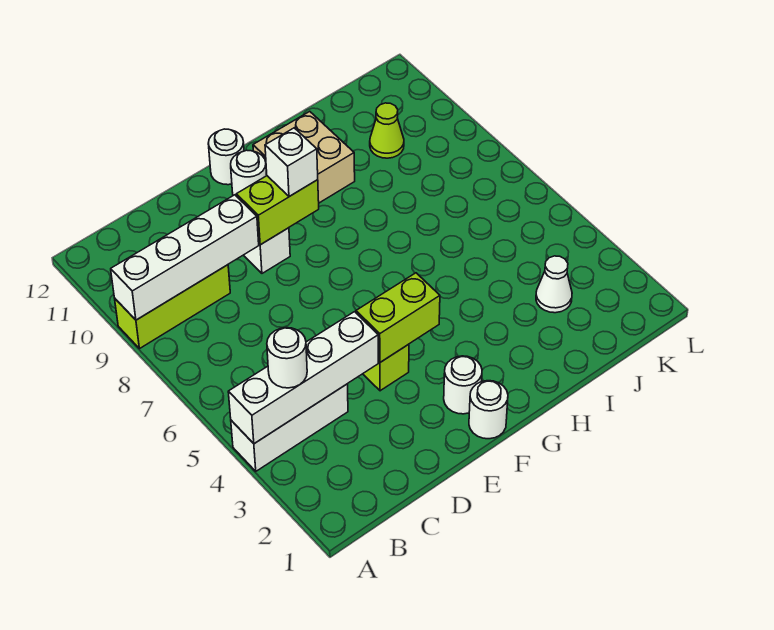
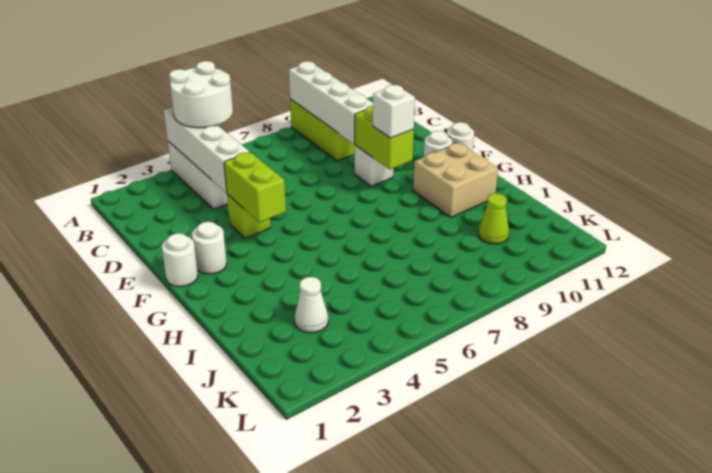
white round brick B4 level 3 -> white round brick A4:B5 level 3

